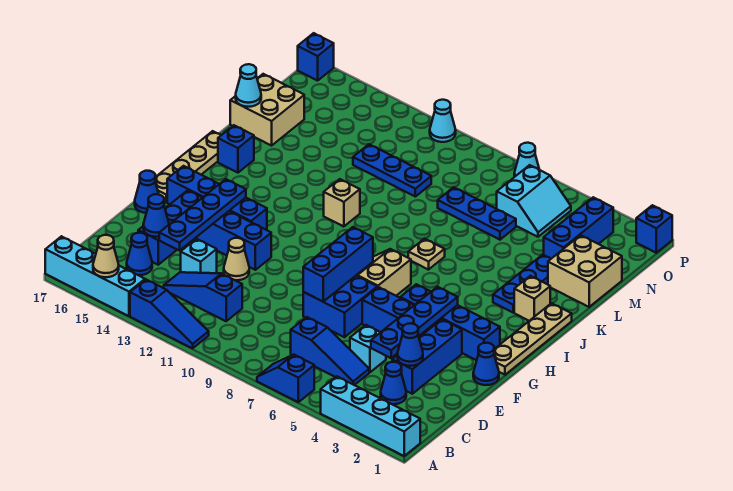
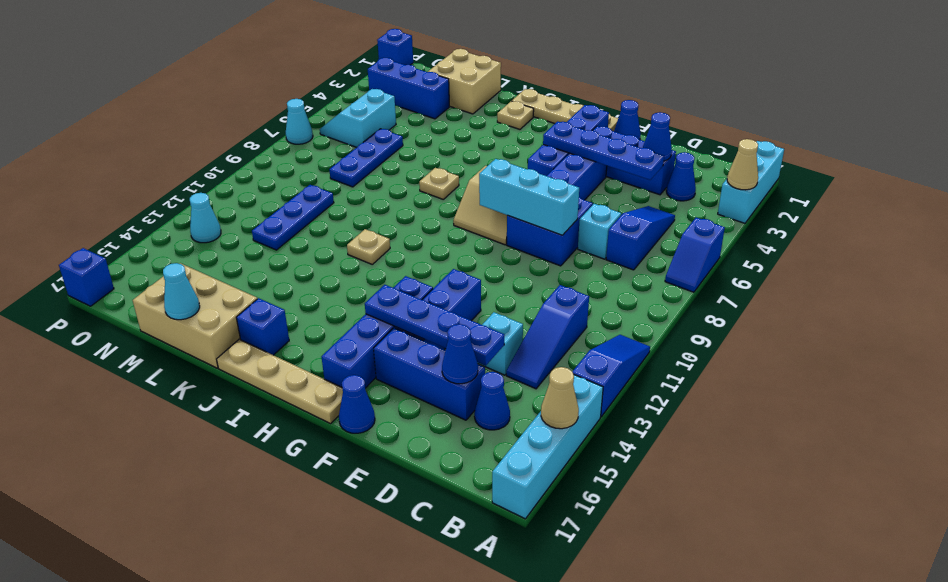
cyan brick A1:A4 level 1 -> cyan brick A1:A3 level 1
cyan brick D5 level 1 -> cyan brick D7 level 1
blue brick E8:G8 level 2 -> cyan brick E8:G8 level 2
tan cone E12 level 1 -> tan cone A3 level 2
tan brick J2 level 1 -> tan plate J2 level 1
blue plate J3:L3 level 1 -> none
tan brick J11 level 1 -> tan plate J11 level 1
tan brick L16:M17 level 1 -> tan brick K16:M17 level 1
cyan slope N5:O6 level 1 top 6 -> cyan slope N5:O6 level 1 top N
cyan cone P11 level 1 -> cyan cone O13 level 1

